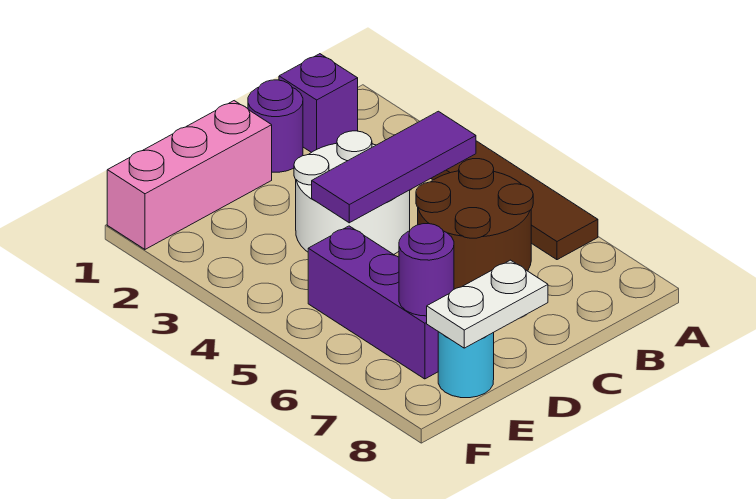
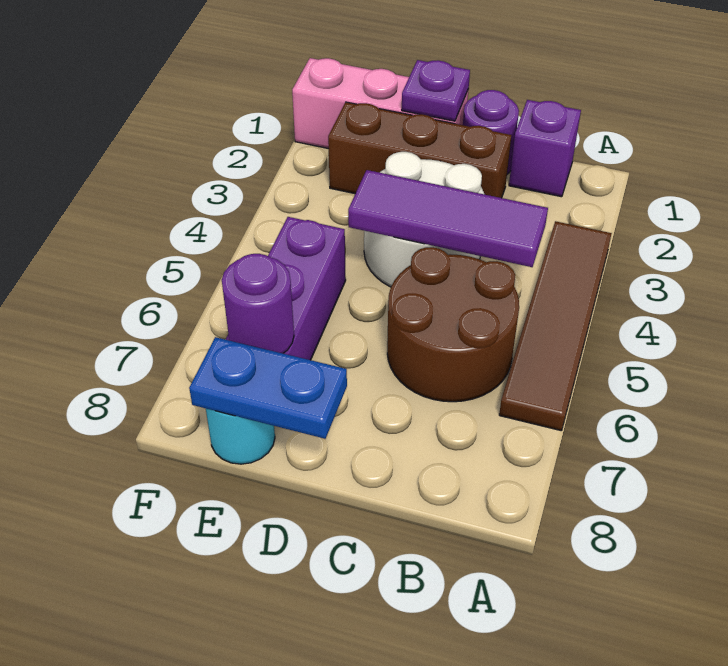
none -> brown brick C2:E2 level 1
none -> purple plate D1 level 2
white plate D8:E8 level 2 -> blue plate D8:E8 level 2

